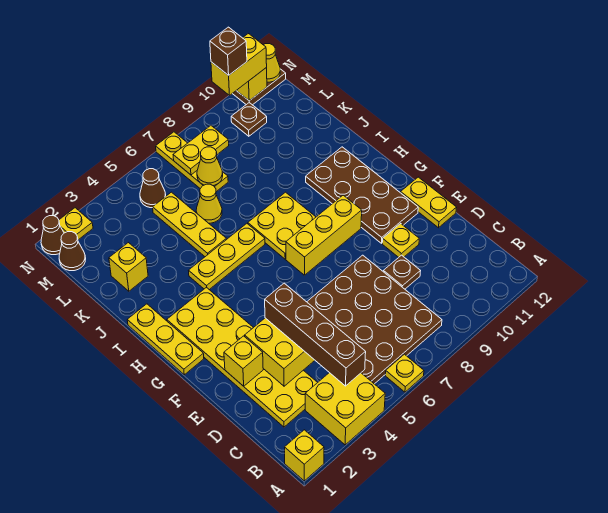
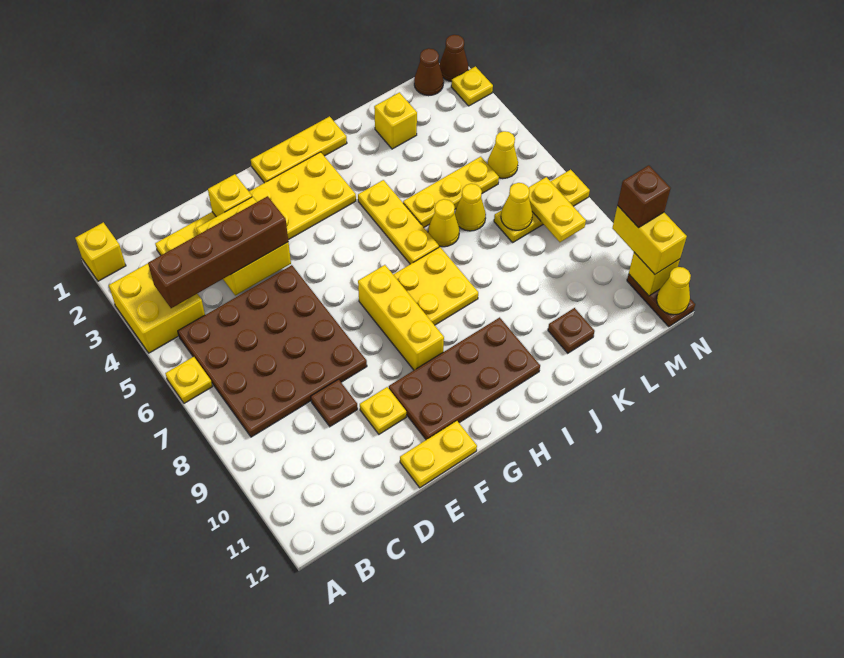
none -> yellow cone J6 level 1
brown cone M5 level 1 -> yellow cone M5 level 1
brown plate M10 level 1 -> brown plate K11 level 1

